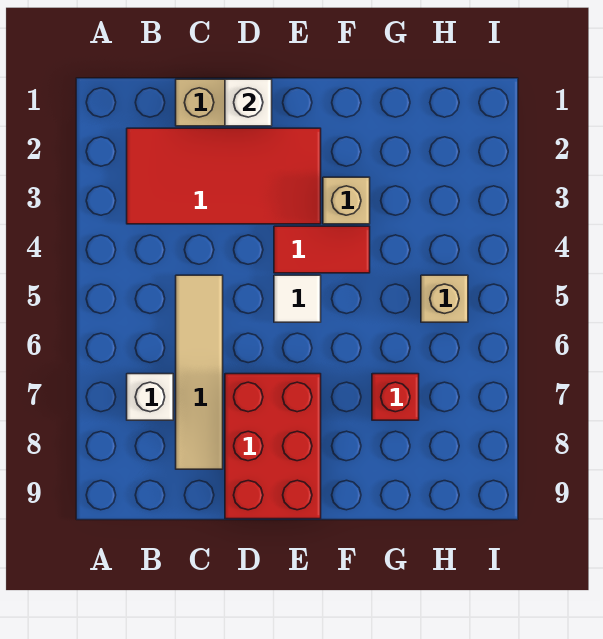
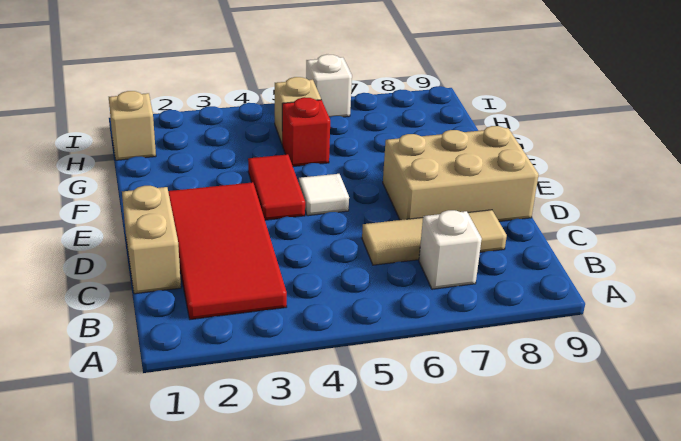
tan tile C5:C8 level 1 -> tan tile C6:C8 level 1
white brick D1 level 2 -> white brick I6 level 1
red brick D7:E9 level 1 -> tan brick D7:E9 level 1
tan brick F3 level 1 -> tan brick H1 level 1
red brick G7 level 1 -> red brick G5 level 1

